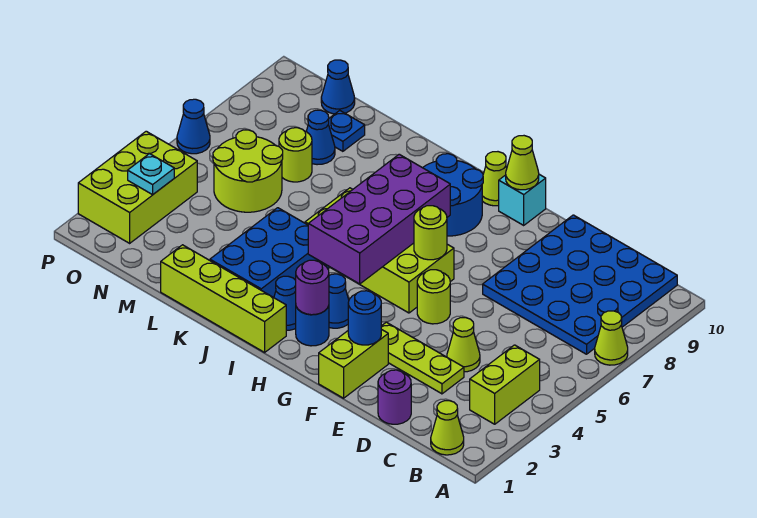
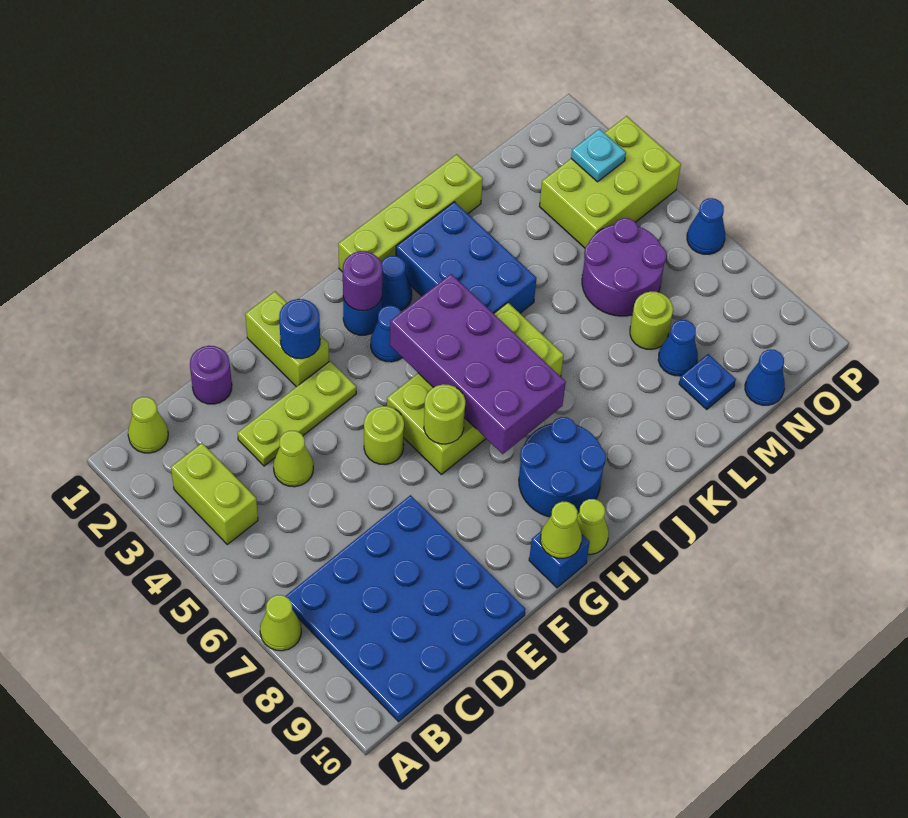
cyan brick G10 level 1 -> blue brick G10 level 1
lime round brick M5:N6 level 1 -> purple round brick M5:N6 level 1
lime brick O2:P4 level 1 -> lime brick N3:P4 level 1

